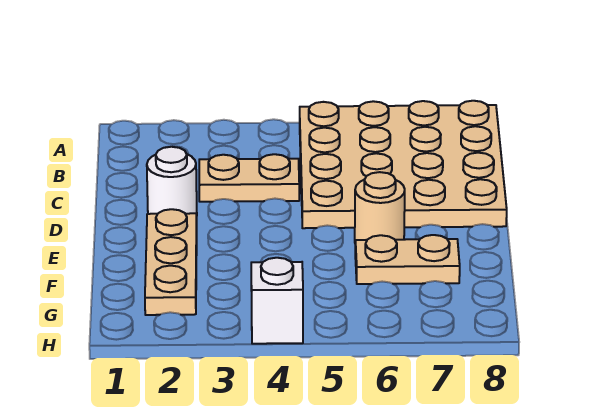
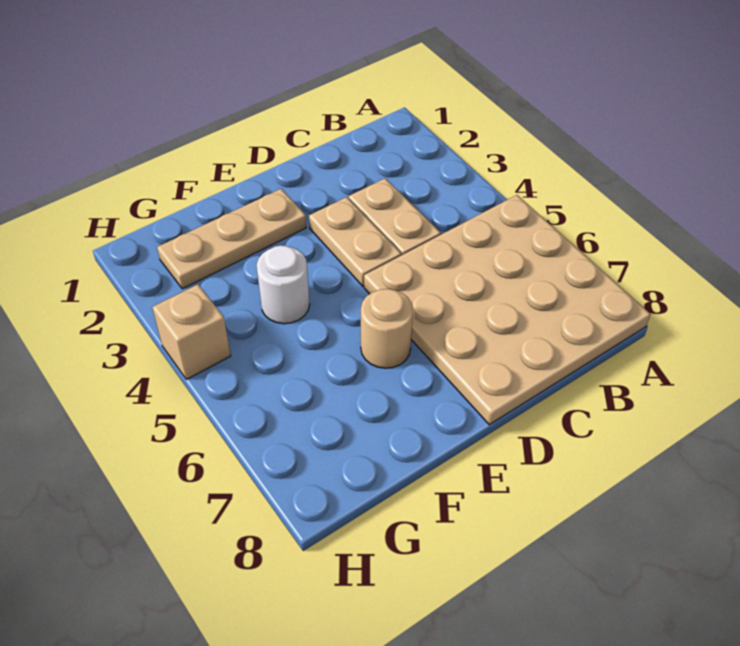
white round brick D2 level 1 -> white round brick F4 level 1
tan plate F6:F7 level 1 -> tan plate D3:D4 level 1
white brick H4 level 1 -> tan brick H4 level 1

